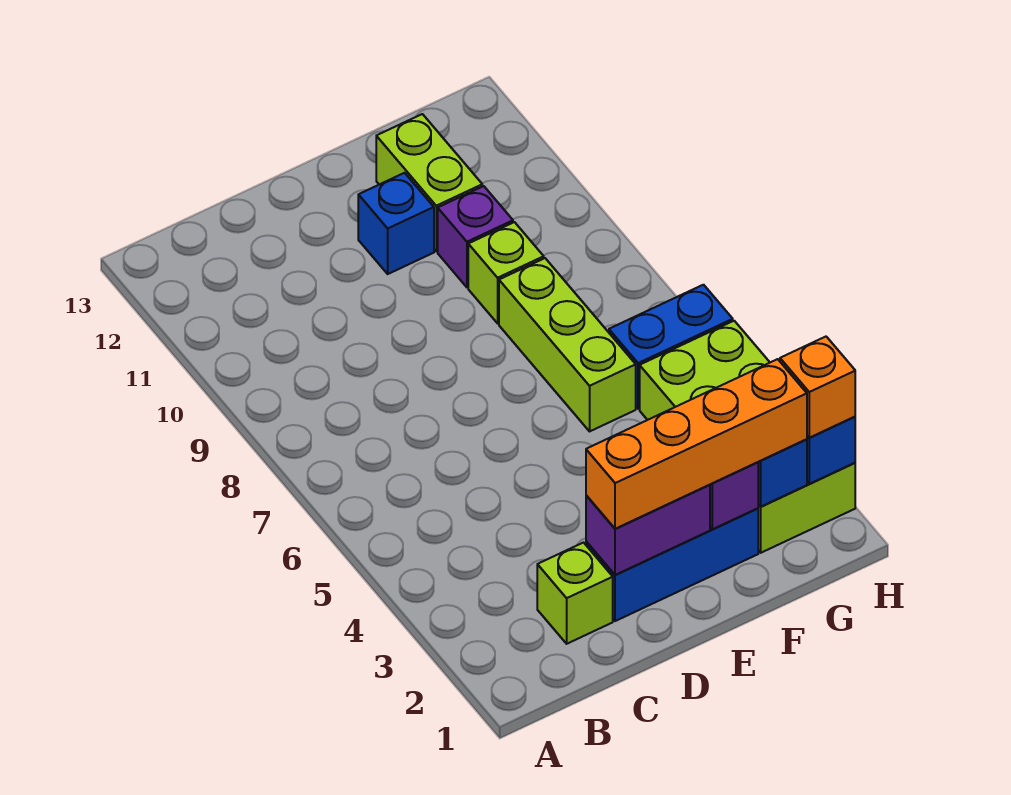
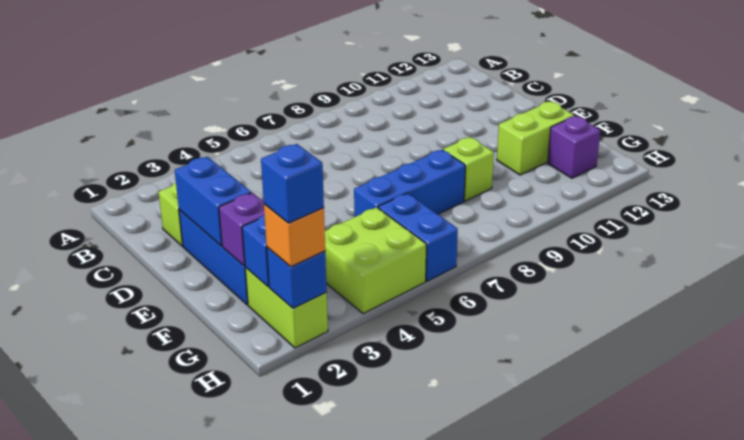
purple brick D2:E2 level 2 -> blue brick D2:E2 level 2
orange brick D2:G2 level 3 -> none
blue brick E11 level 1 -> blue brick H2 level 4
lime brick F6:F8 level 1 -> blue brick F6:F8 level 1
purple brick F10 level 1 -> purple brick G12 level 1

